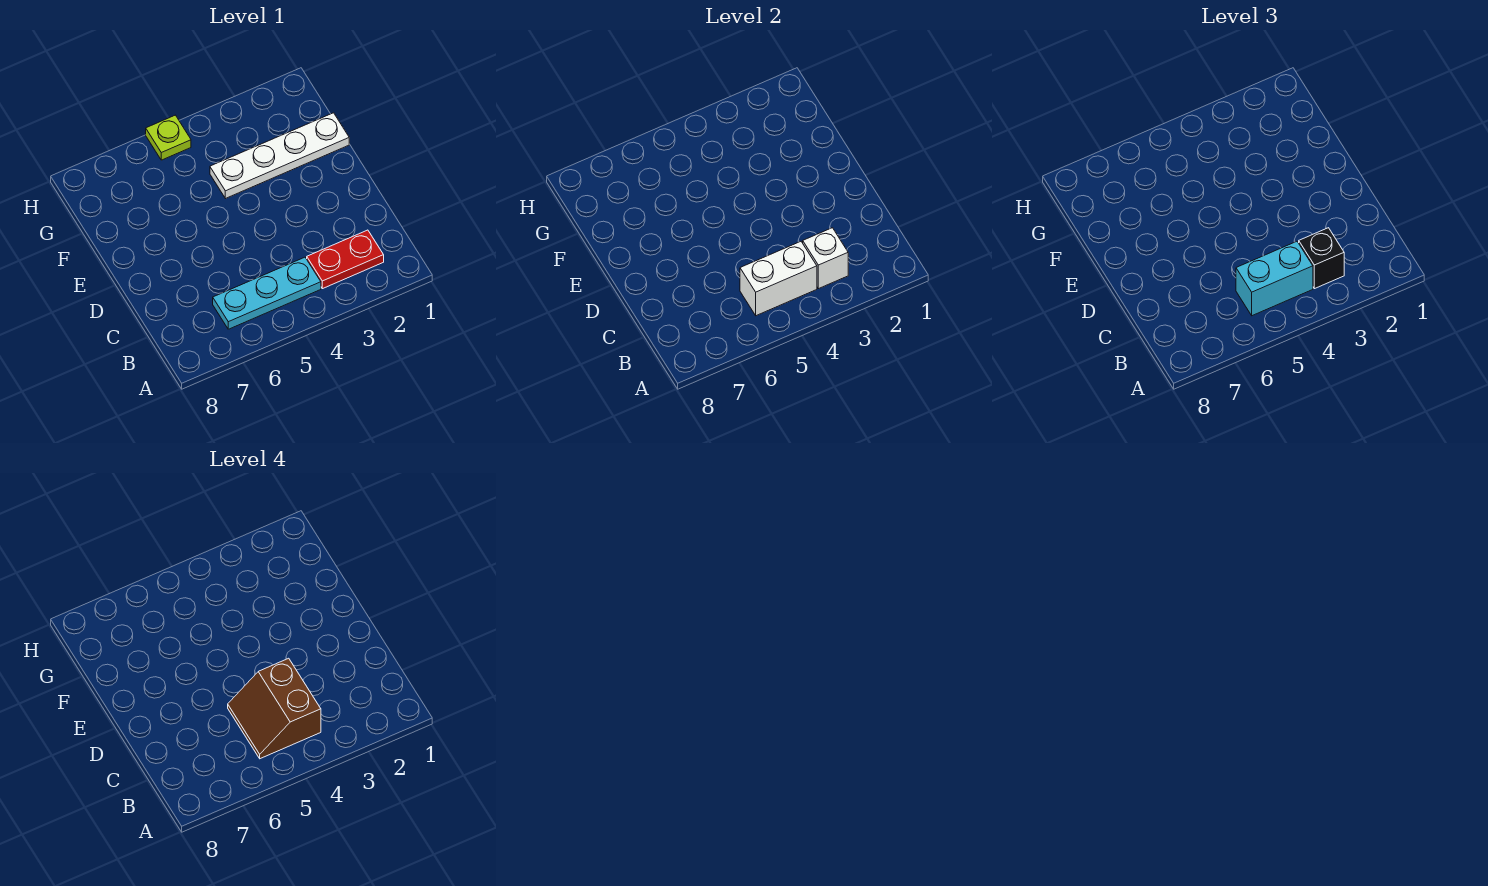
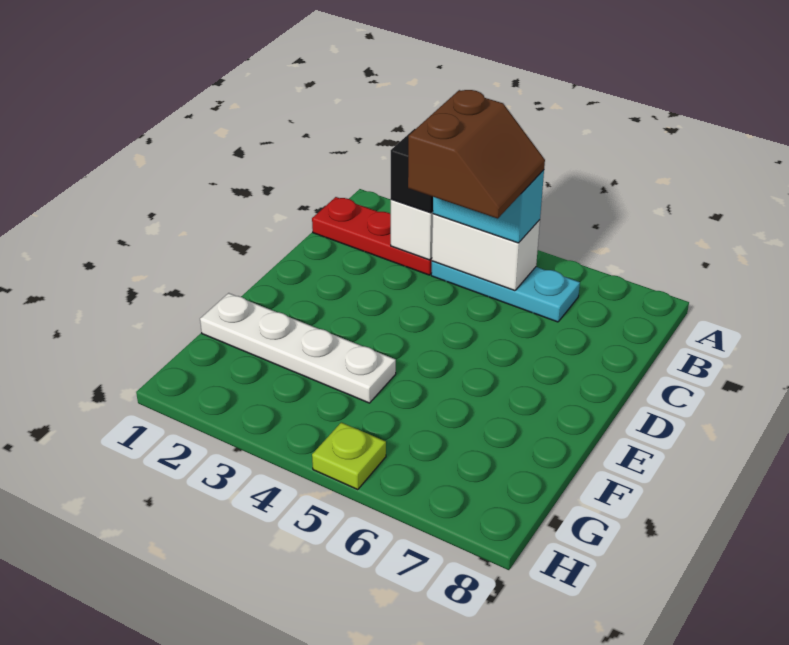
red plate B2:B3 level 1 -> red plate B1:B3 level 1

